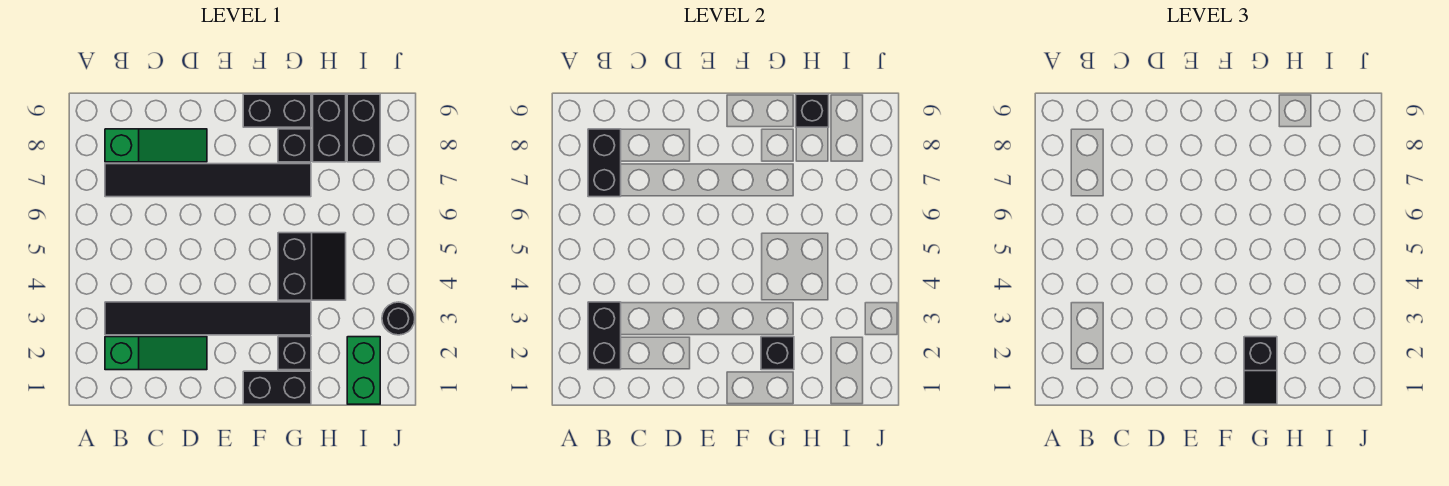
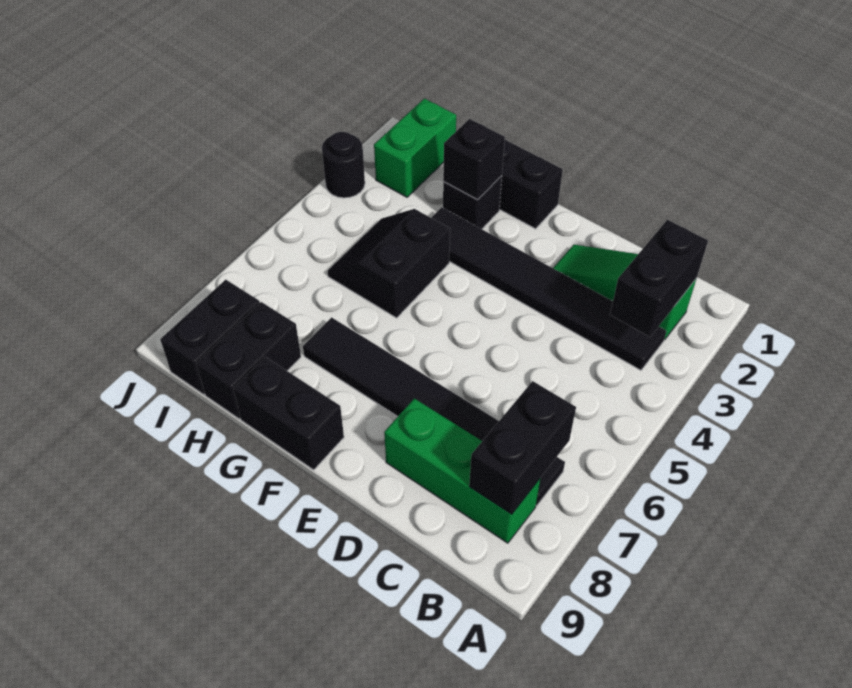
green slope B8:D8 level 1 top B -> green brick B8:D8 level 1
black slope G1:G2 level 3 top 2 -> none
black brick G8 level 1 -> none
black brick H9 level 2 -> none

